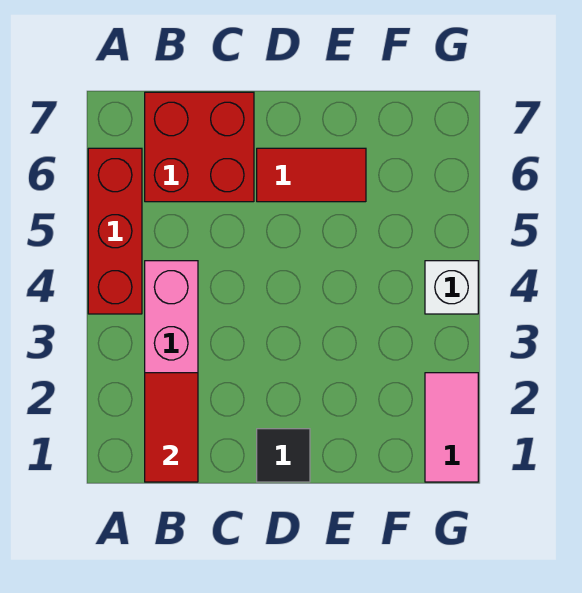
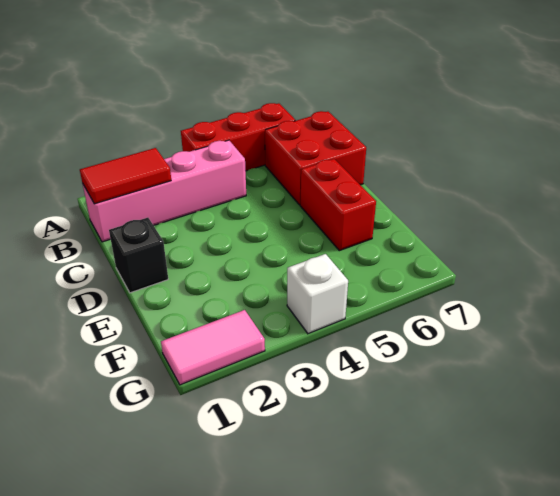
black tile D1 level 1 -> black brick D1 level 1
red tile D6:E6 level 1 -> red brick D6:E6 level 1

